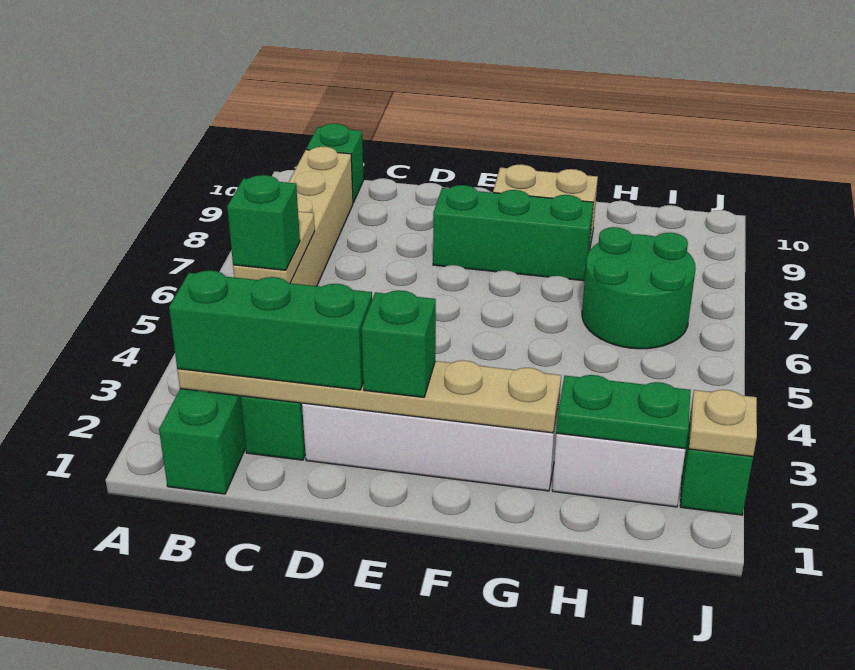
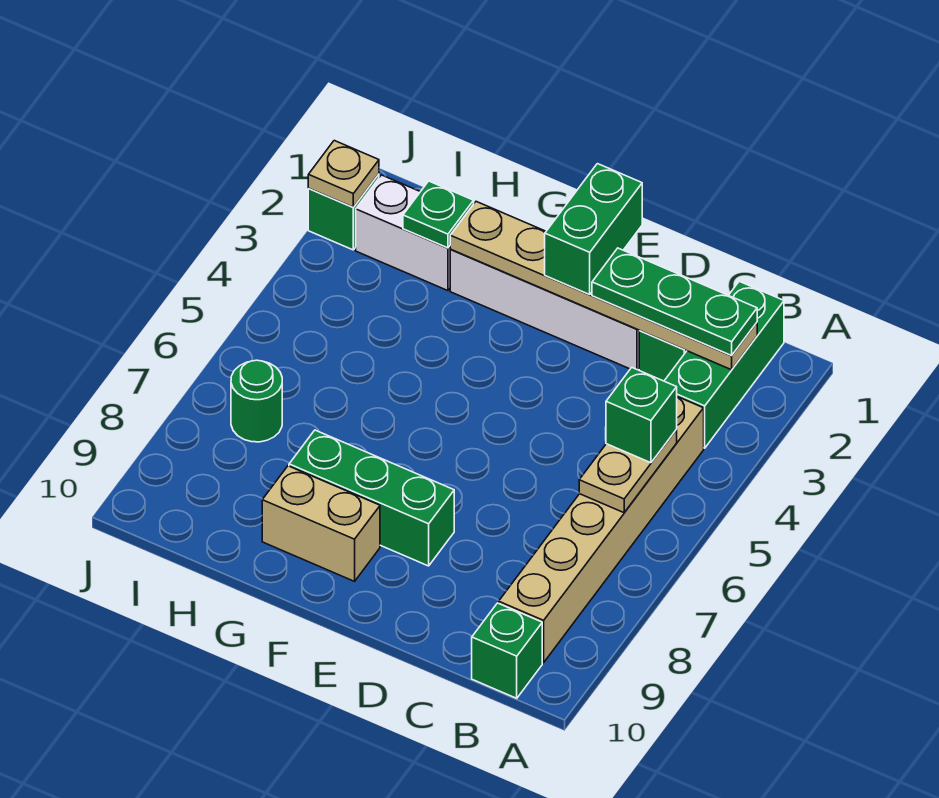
green brick B2:D2 level 3 -> green plate B2:D2 level 3
green brick E2 level 3 -> green brick E1:E2 level 3
green plate H2:I2 level 2 -> green plate H2 level 2
green round brick H6:I7 level 1 -> green round brick I7 level 1

